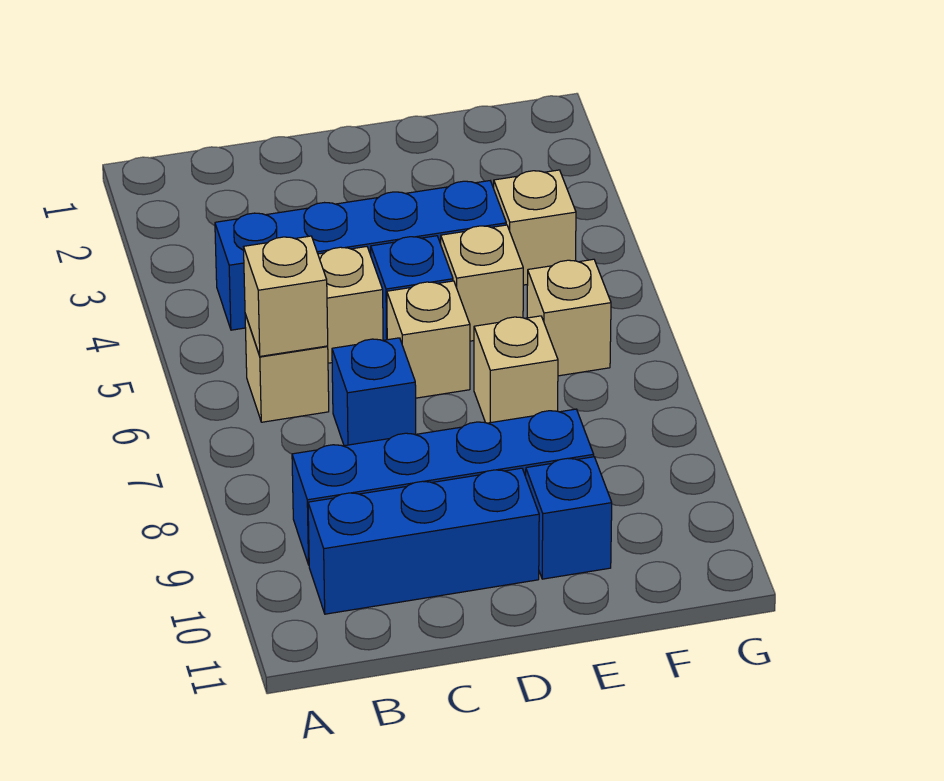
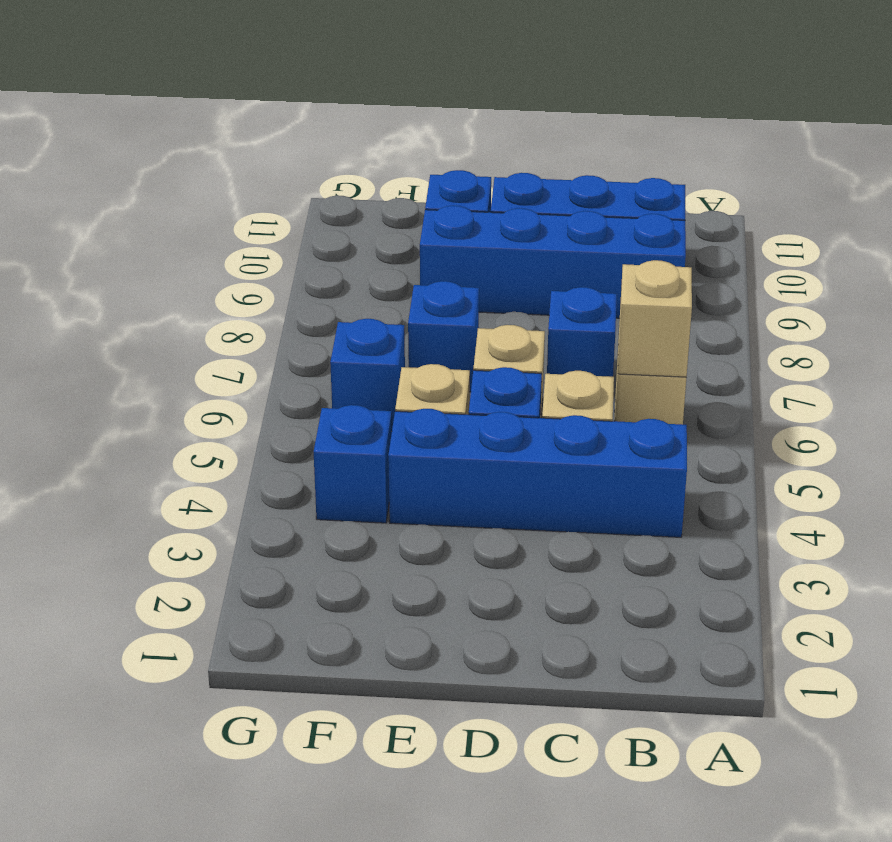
tan brick E7 level 1 -> blue brick E7 level 1
tan brick F4 level 1 -> blue brick F4 level 1
tan brick F6 level 1 -> blue brick F6 level 1

